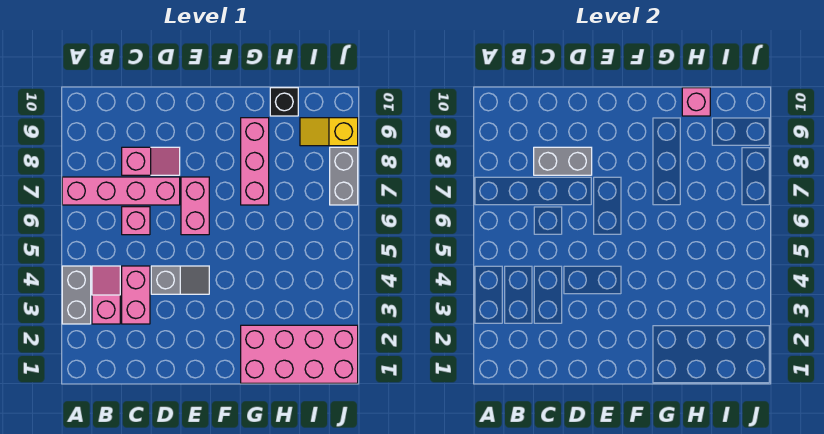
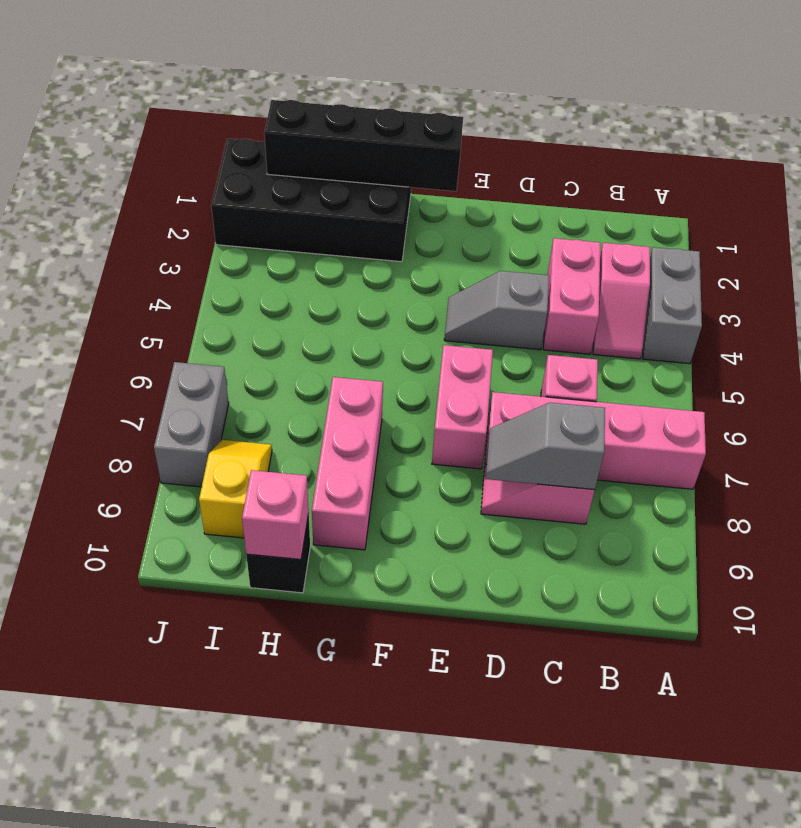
grey brick C8:D8 level 2 -> grey slope C8:D8 level 2 top C
none -> black brick F1:I1 level 2
pink brick G1:J2 level 1 -> black brick G1:J2 level 1
yellow slope I9:J9 level 1 top J -> yellow slope I8:I9 level 1 top 9

